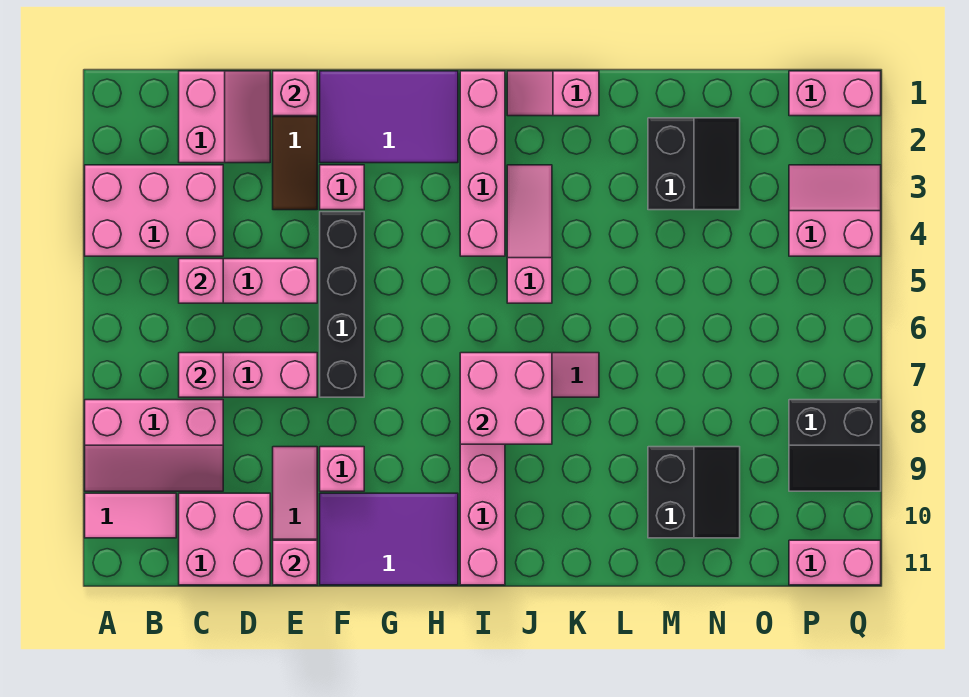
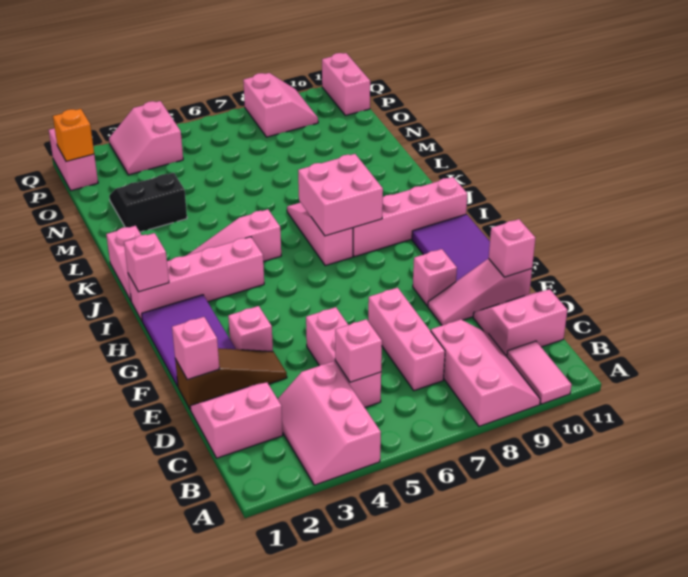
pink brick A3:C4 level 1 -> pink slope A3:C4 level 1 top 4
pink brick C7 level 2 -> pink brick I1 level 2
pink brick C10:D11 level 1 -> pink slope C10:D11 level 1 top C
black brick F4:F7 level 1 -> none
black slope M9:N10 level 1 top M -> none
none -> orange brick P1 level 2
black slope P8:Q9 level 1 top 8 -> pink slope P8:Q9 level 1 top 8

